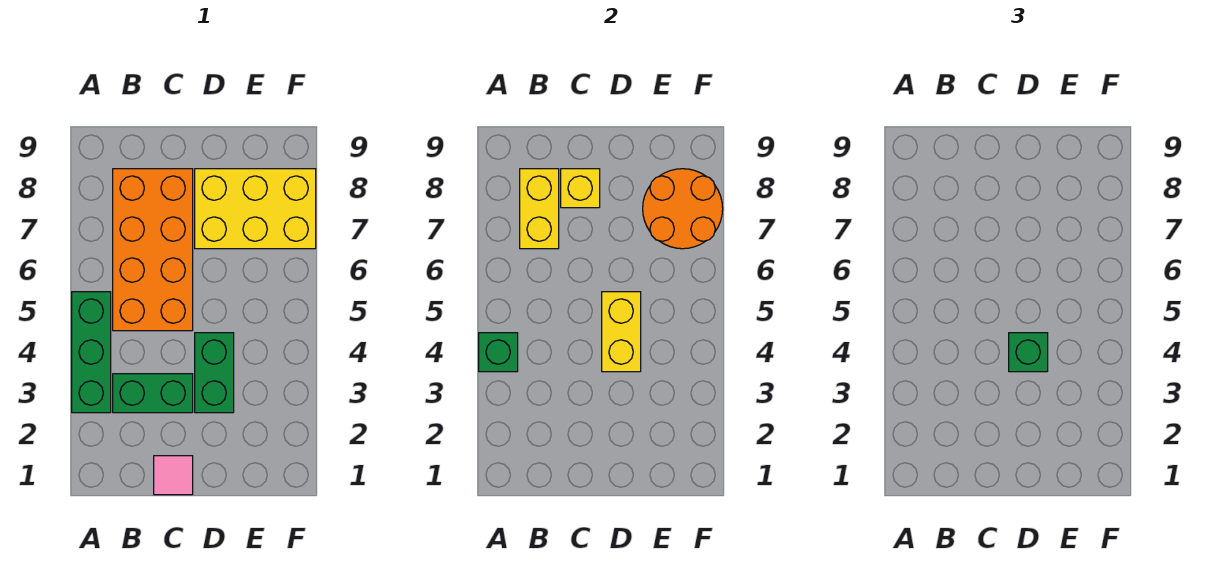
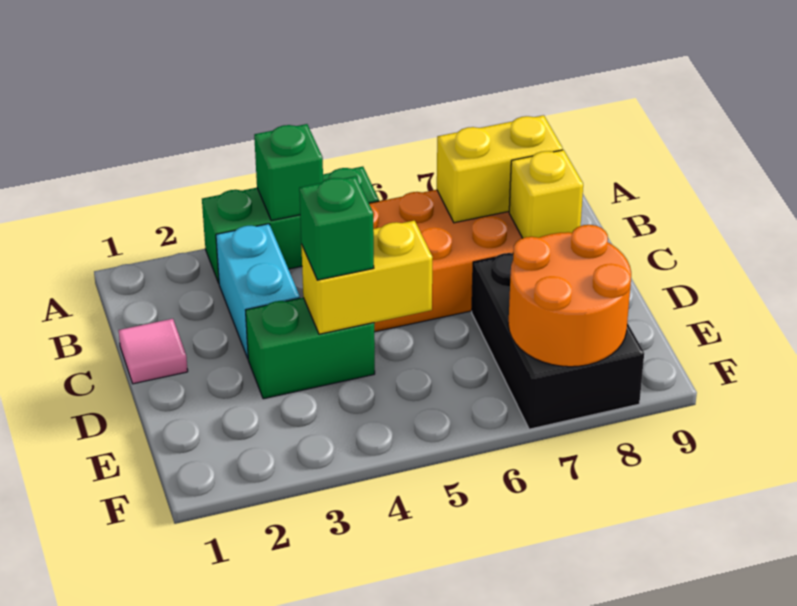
green brick B3:C3 level 1 -> cyan brick B3:C3 level 1
yellow brick D7:F8 level 1 -> black brick D7:F8 level 1

